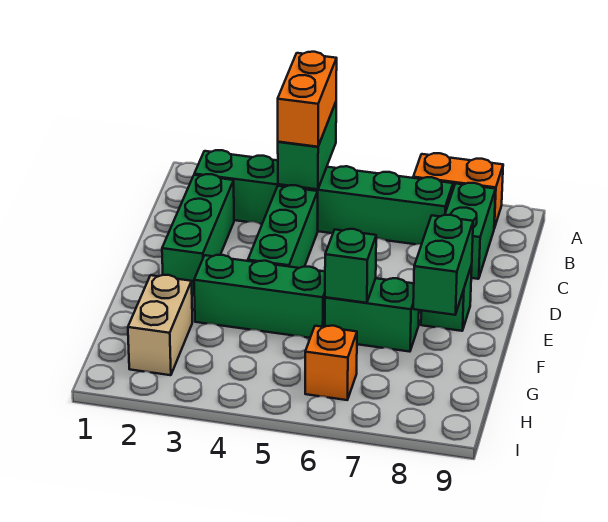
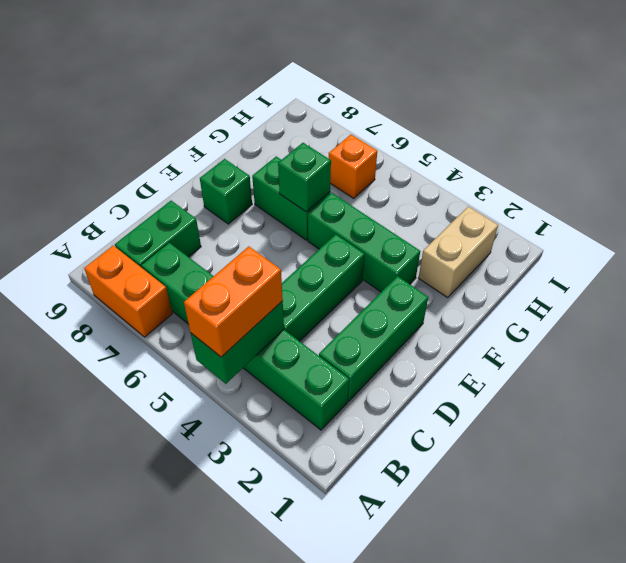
green brick E8:F8 level 2 -> none

